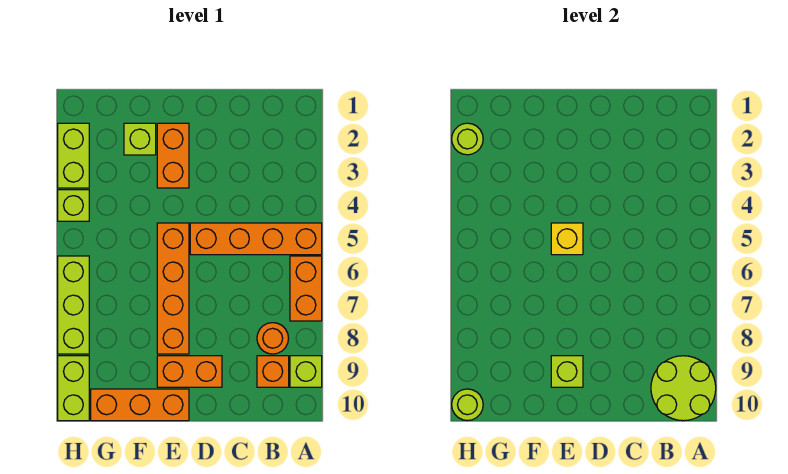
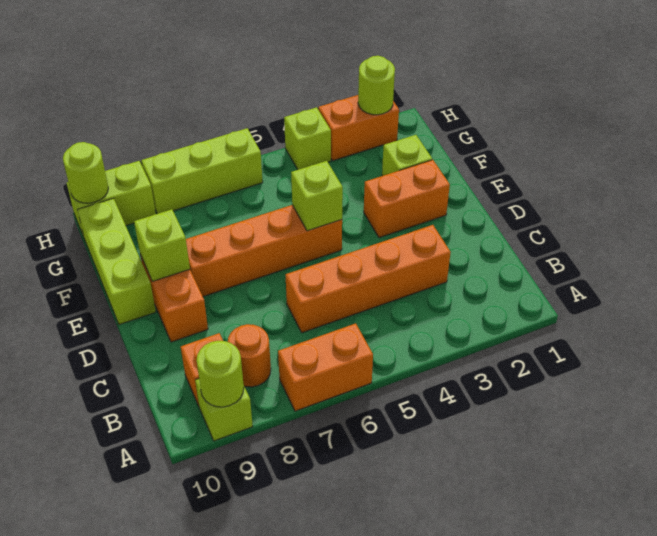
orange brick A5:D5 level 1 -> orange brick C3:C6 level 1
lime round brick A9:B10 level 2 -> lime round brick A9 level 2
yellow brick E5 level 2 -> lime brick E5 level 2
orange brick E10:G10 level 1 -> lime brick E10:G10 level 1
lime brick H2:H3 level 1 -> orange brick H2:H3 level 1

